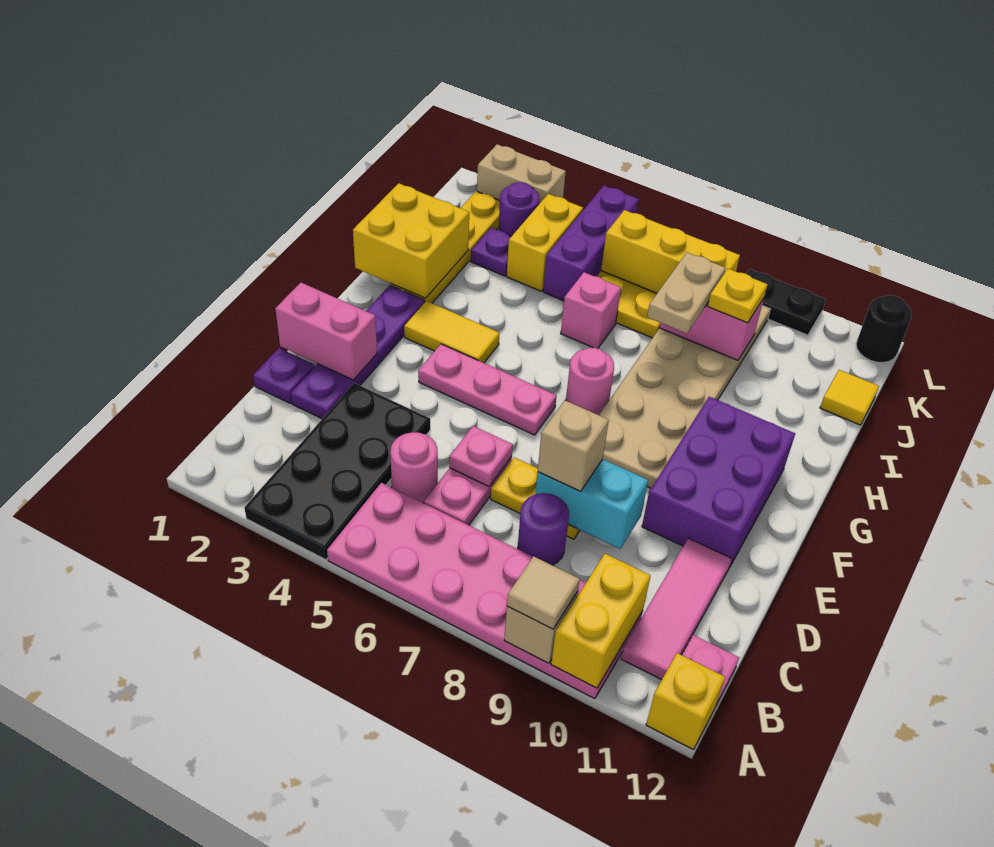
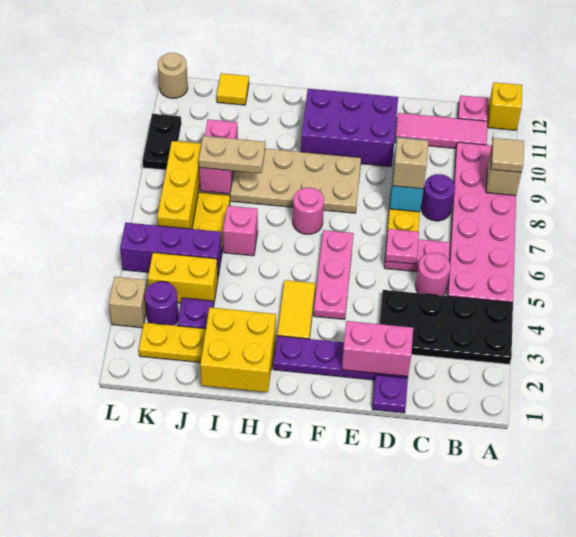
yellow brick A10:B10 level 2 -> none
pink brick E1:E2 level 2 -> pink brick D2:E2 level 2
yellow plate J9 level 3 -> none
tan brick L2:L3 level 1 -> tan brick L3 level 1
black round brick L12 level 1 -> tan round brick L12 level 1

